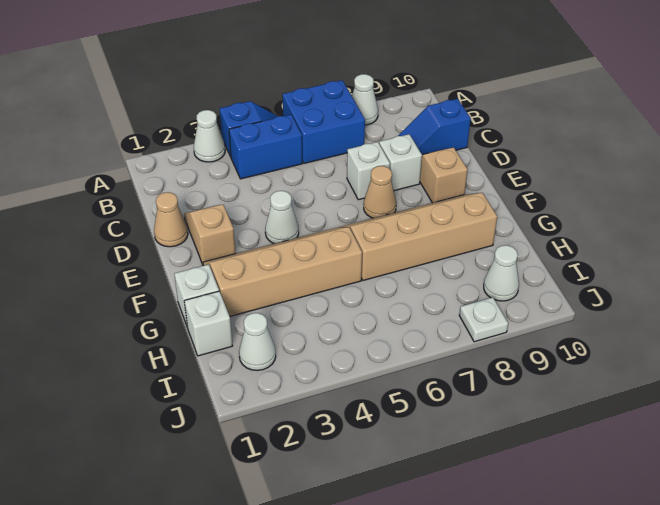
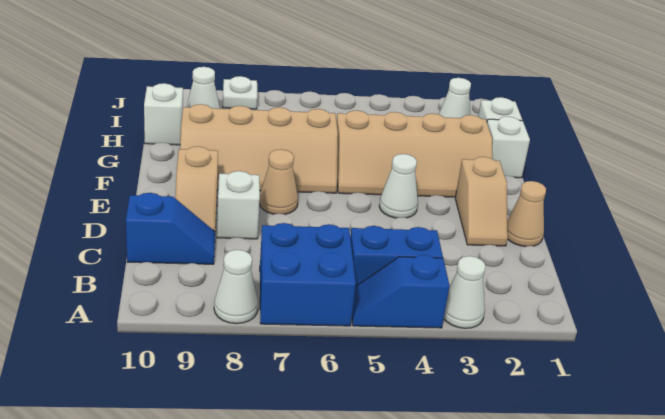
white brick D7 level 1 -> white brick H10 level 1

